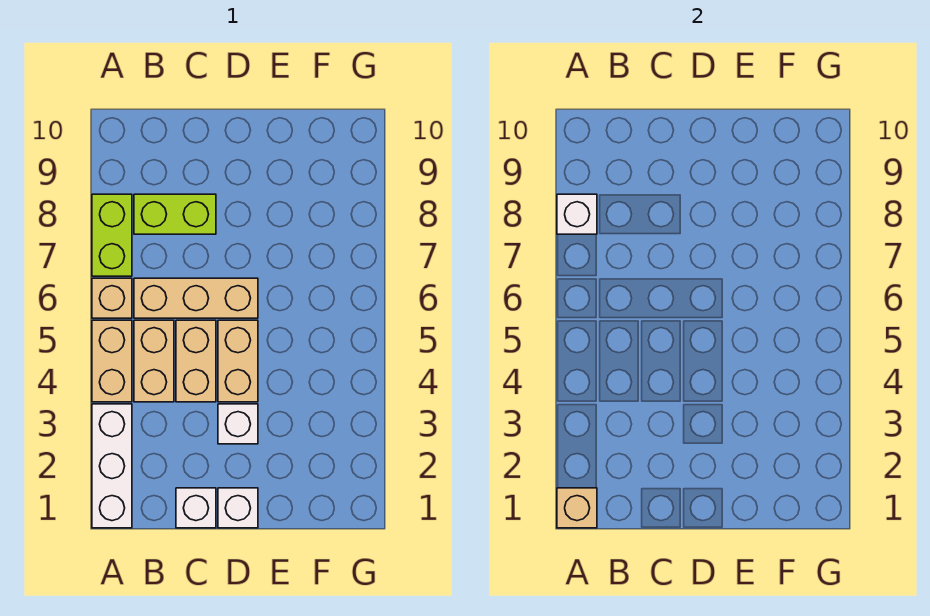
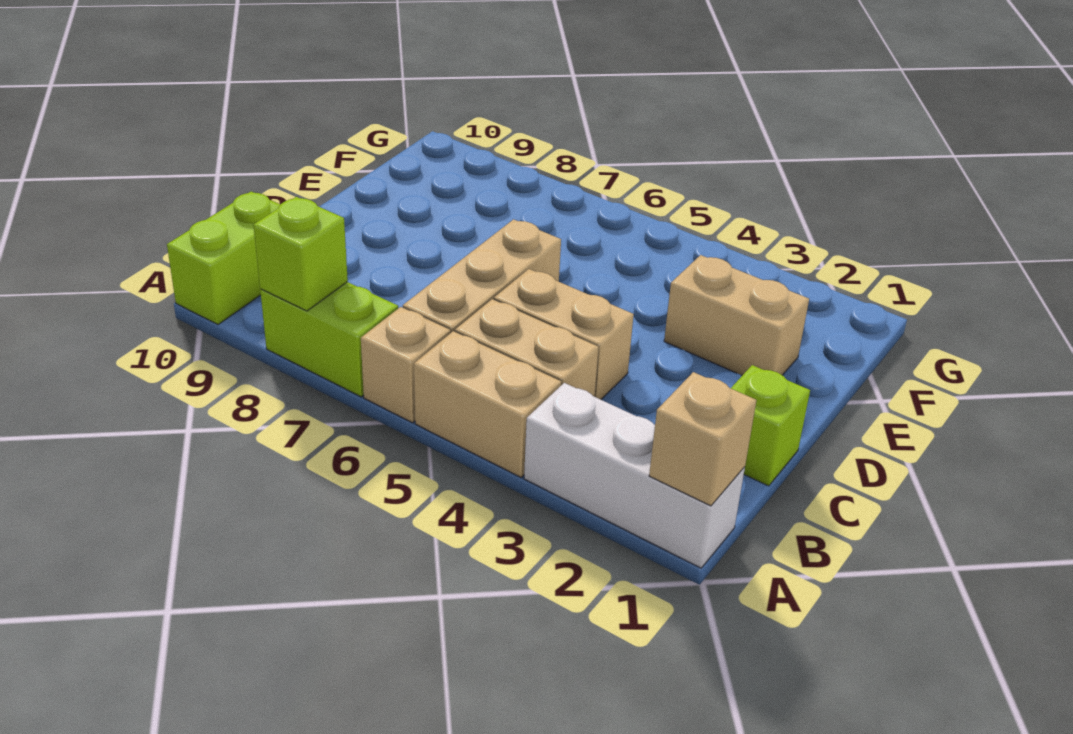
white brick A8 level 2 -> lime brick A8 level 2
lime brick B8:C8 level 1 -> lime brick A10:B10 level 1
white brick C1 level 1 -> lime brick C1 level 1
white brick D1 level 1 -> none
white brick D3 level 1 -> none
tan brick D4:D5 level 1 -> tan brick E2:E3 level 1

